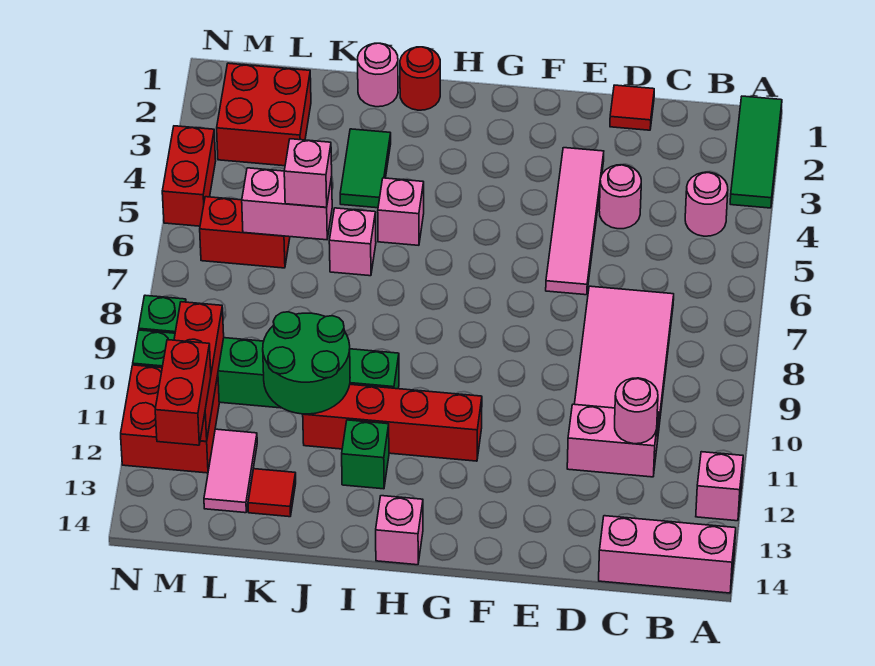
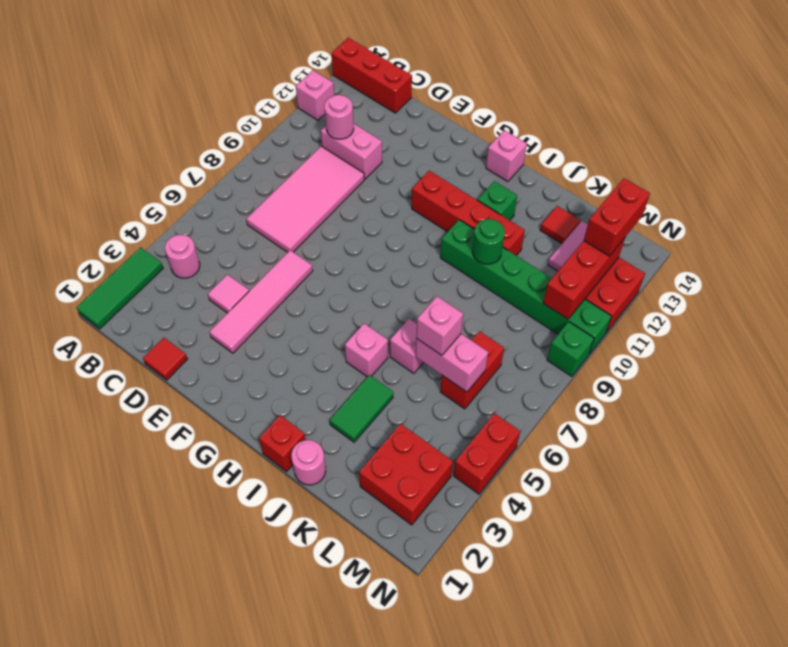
pink brick A14:C14 level 1 -> red brick A14:C14 level 1
pink round brick D4 level 1 -> pink tile D4 level 1
red round brick I1 level 1 -> red brick I1 level 1
green round brick J10:K11 level 2 -> green round brick J10 level 2
red brick L6:M6 level 1 -> red brick L6:L7 level 1

